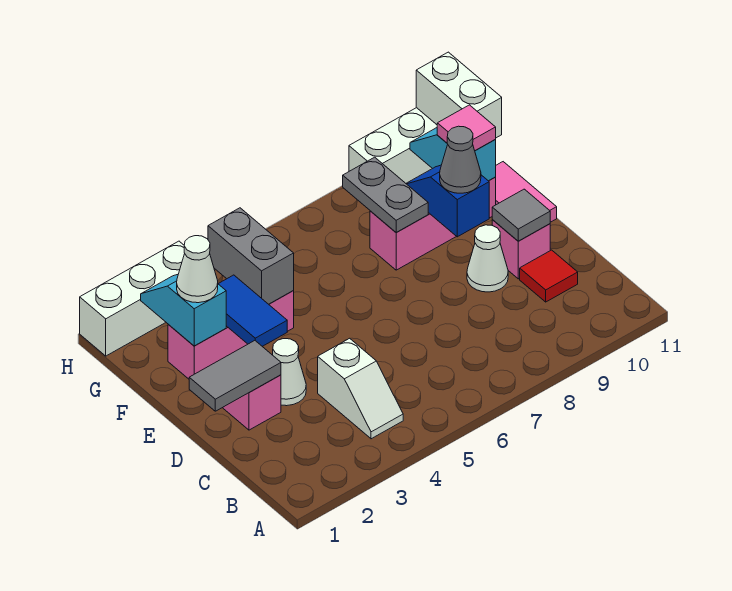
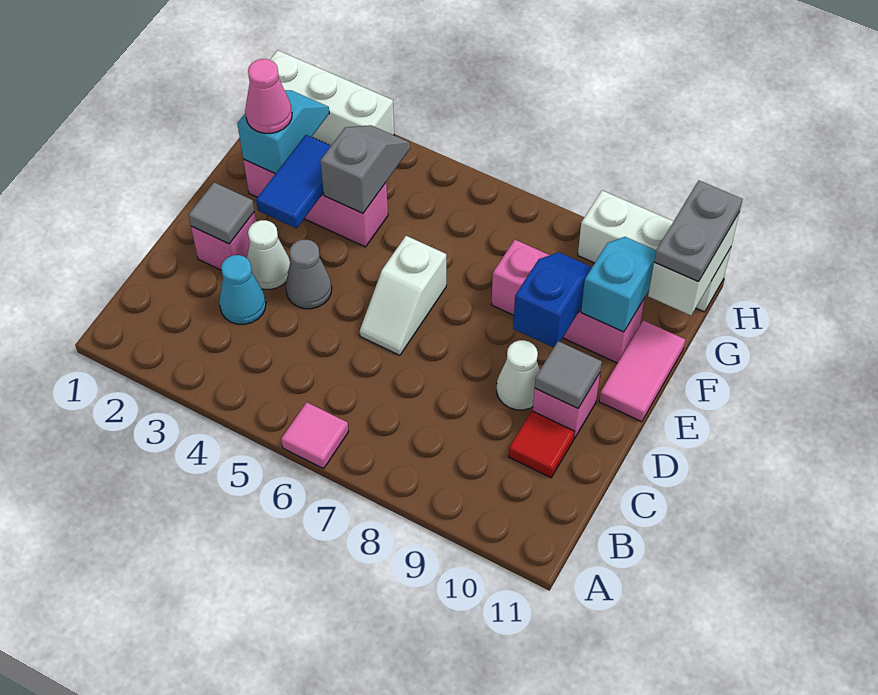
white slope B4:C4 level 1 top C -> white slope D6:E6 level 1 top E
none -> cyan cone C3 level 1
grey tile D1:D2 level 2 -> grey tile D2 level 2
grey cone E9 level 3 -> grey cone D4 level 1
white cone F2 level 3 -> pink cone F2 level 3
grey brick F4:G4 level 2 -> grey slope F4:G4 level 2 top F
grey plate F8:G8 level 2 -> grey plate G11:H11 level 3
pink tile F10 level 3 -> pink tile A6 level 1

